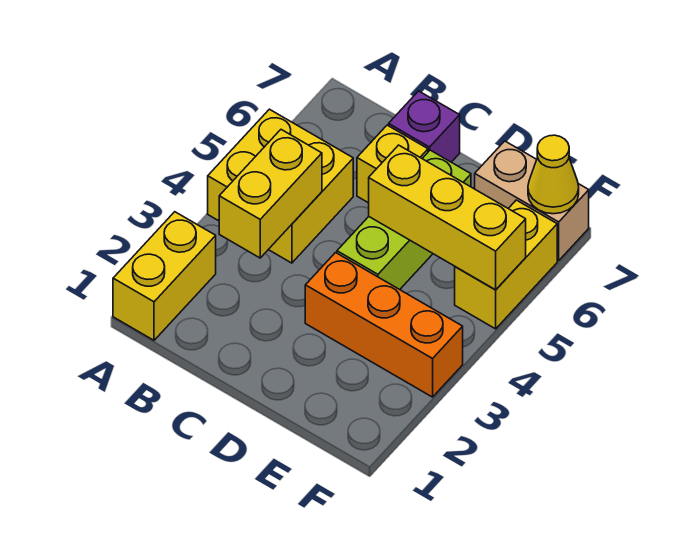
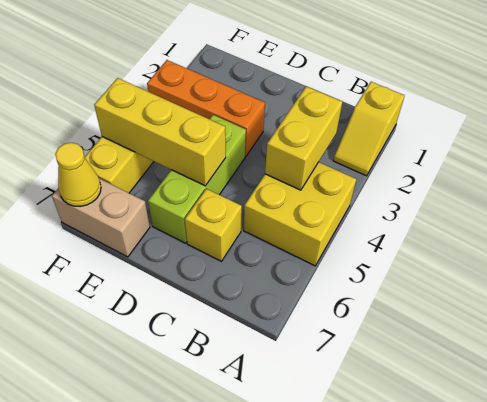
yellow brick A1:A2 level 1 -> yellow slope A1:A2 level 1 top 1
purple brick C7 level 1 -> none

